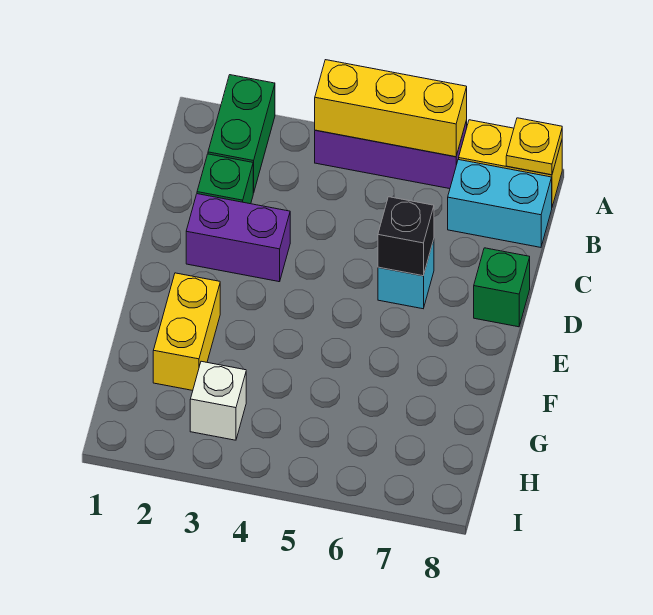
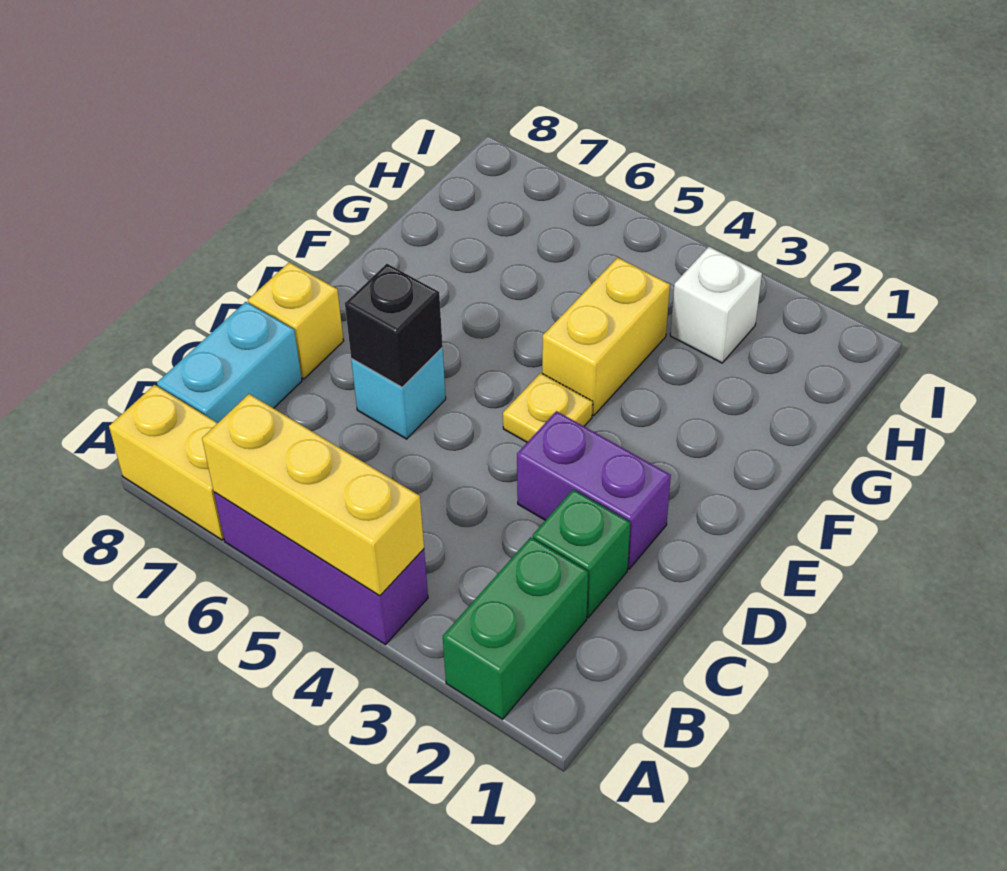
yellow plate A8 level 2 -> yellow plate E4 level 1
cyan brick B7:B8 level 1 -> cyan brick B8:C8 level 1
green brick D8 level 1 -> yellow brick D8 level 1
yellow brick F2:G2 level 1 -> yellow brick F4:G4 level 1

